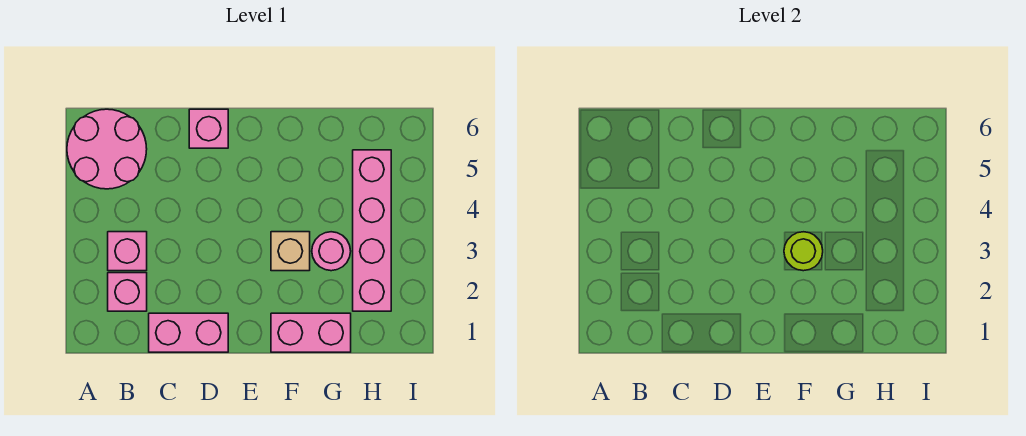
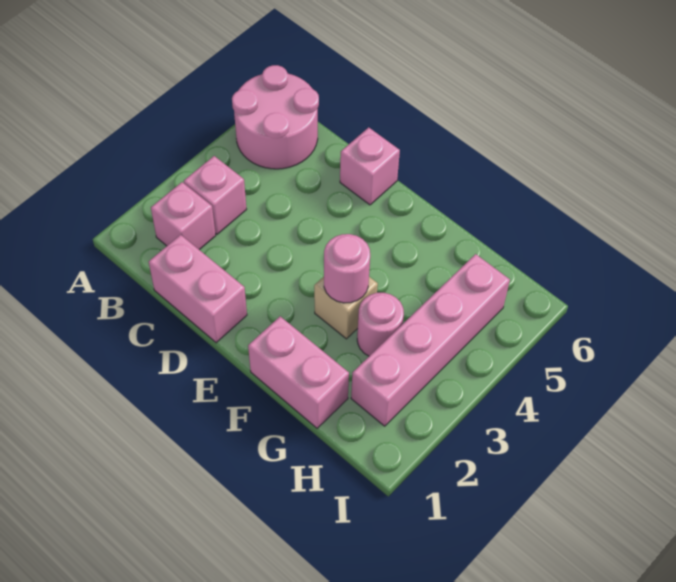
lime round brick F3 level 2 -> pink round brick F3 level 2

